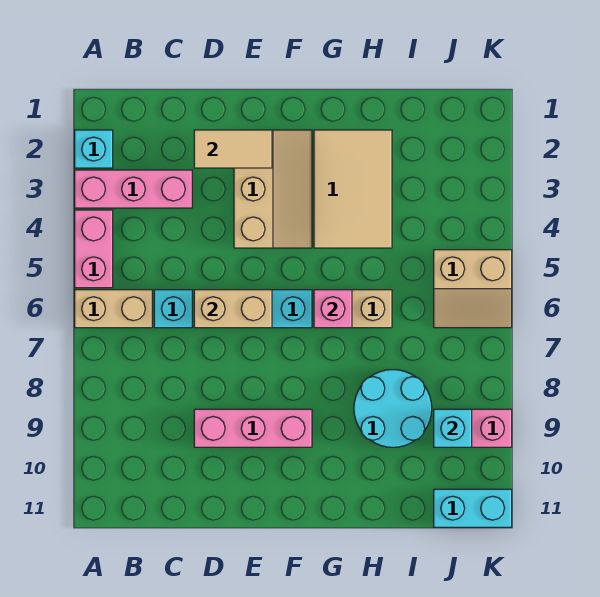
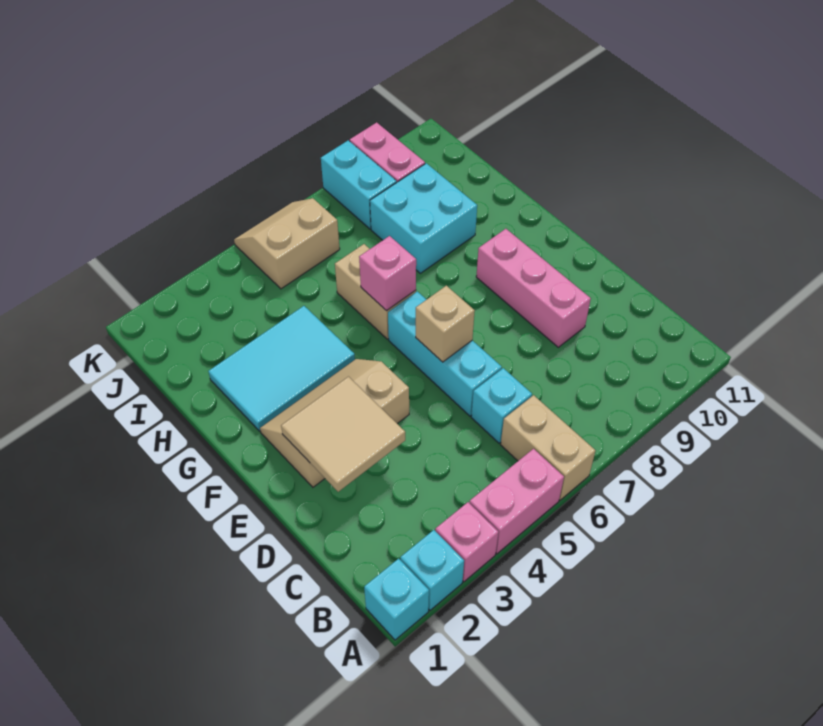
pink brick A3:C3 level 1 -> pink brick A3 level 1
tan tile D2:E2 level 2 -> tan tile D2:E3 level 2
tan brick D6:E6 level 2 -> tan brick E6 level 2
tan tile G2:H4 level 1 -> cyan tile G2:H4 level 1
cyan round brick H8:I9 level 1 -> cyan brick H8:I9 level 1
tan slope J5:K6 level 1 top 5 -> tan slope J5:K6 level 1 top J
cyan brick J9 level 2 -> cyan brick A1 level 1
cyan brick J11:K11 level 1 -> cyan brick J8:K8 level 1

